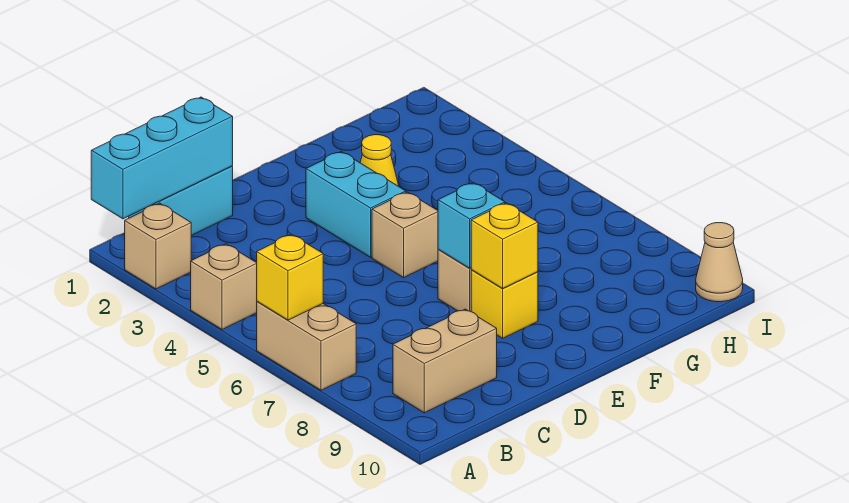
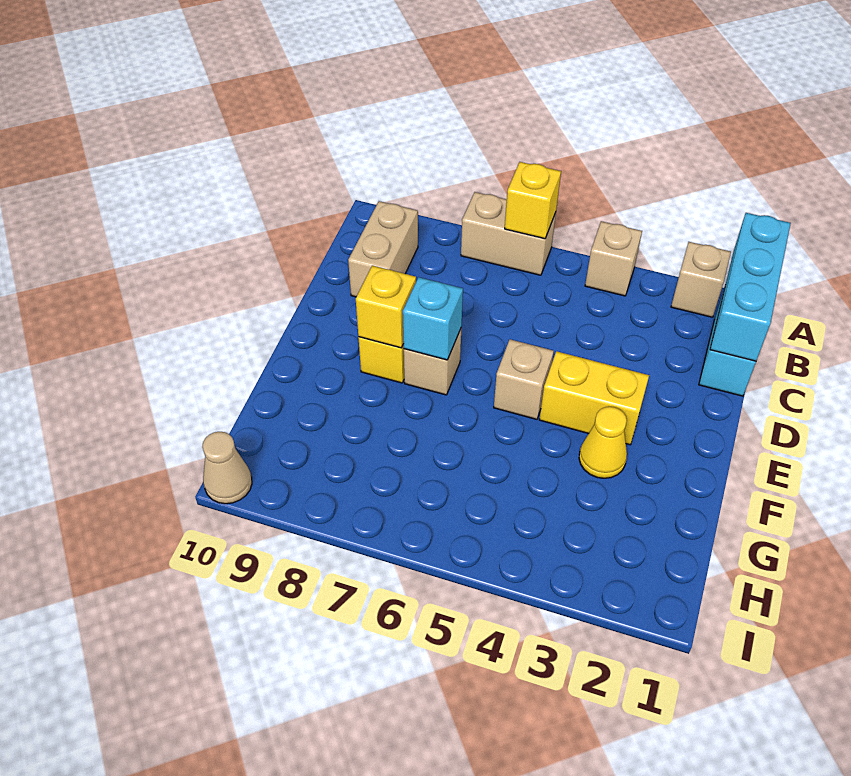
cyan brick E3:E4 level 1 -> yellow brick E3:E4 level 1

